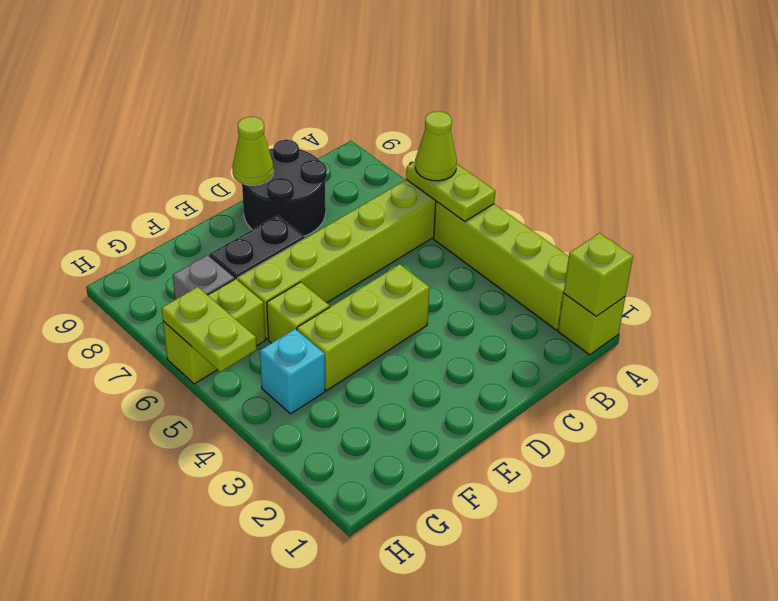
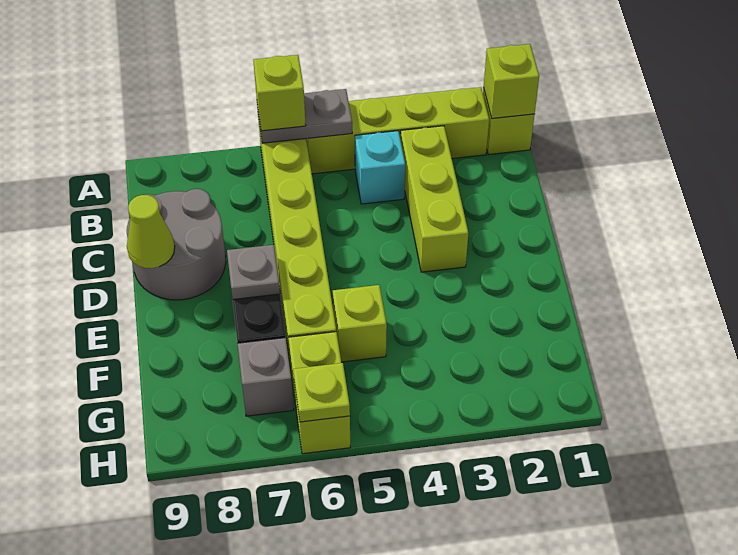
lime plate A5:A6 level 2 -> grey plate A5:A6 level 2
lime cone A6 level 3 -> lime brick A6 level 3
black round brick C8:D9 level 1 -> grey round brick C8:D9 level 1
lime brick D4:F4 level 1 -> lime brick B3:D3 level 1
none -> grey plate E7 level 2
cyan brick G4 level 1 -> cyan brick B4 level 1
lime plate H5:H6 level 2 -> lime plate H6 level 2

